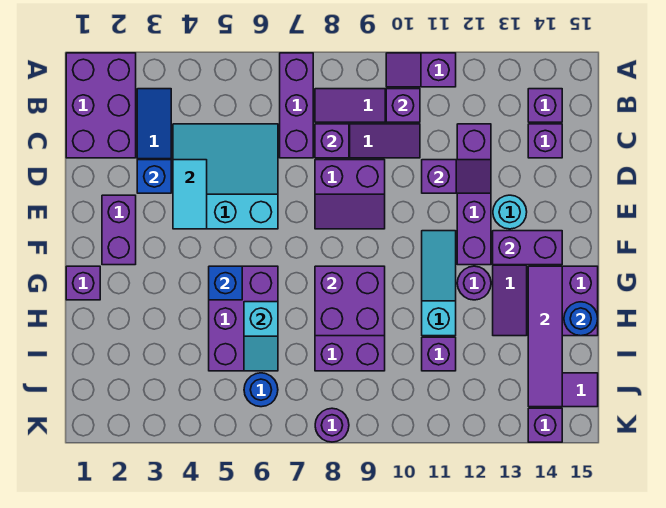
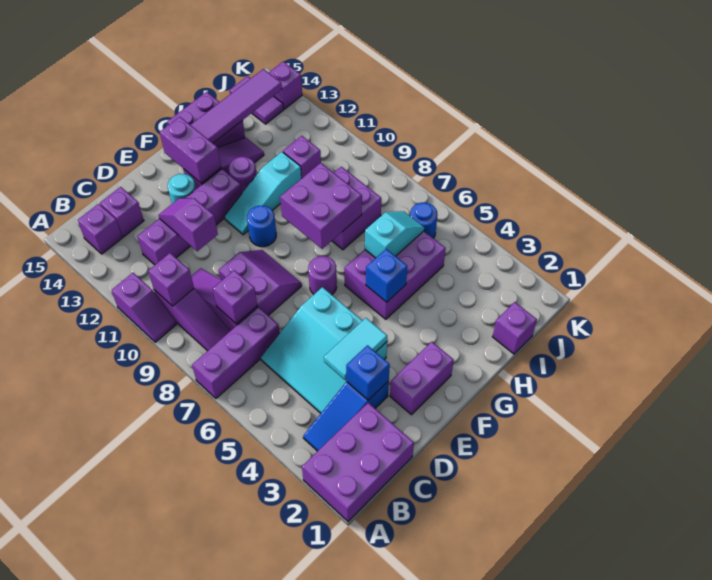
purple brick G1 level 1 -> purple brick I1 level 1
blue round brick H15 level 2 -> blue round brick F10 level 1
purple round brick K8 level 1 -> purple round brick F7 level 1

